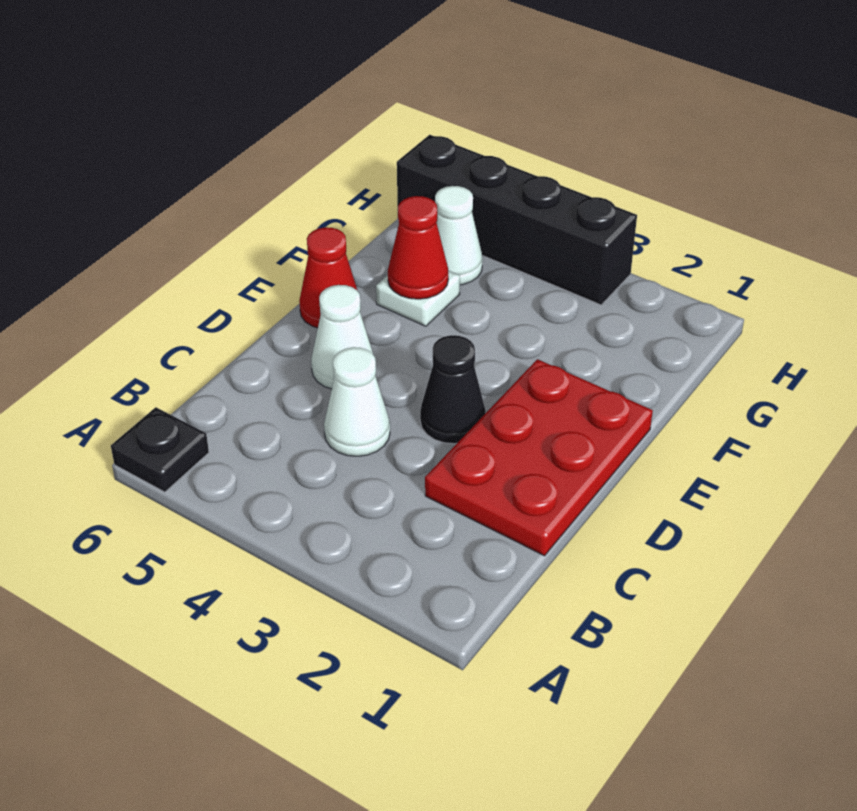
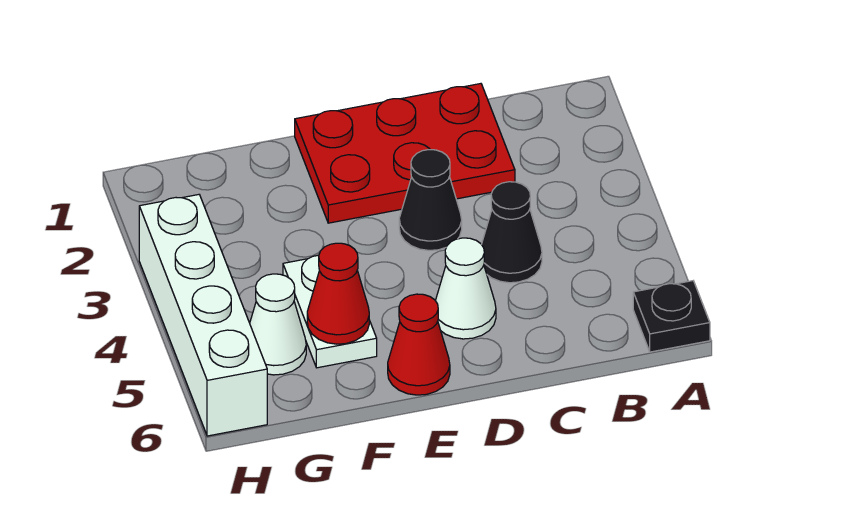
white cone C4 level 1 -> black cone C4 level 1
white plate F5 level 1 -> white plate F4:F5 level 1
black brick H3:H6 level 1 -> white brick H3:H6 level 1

